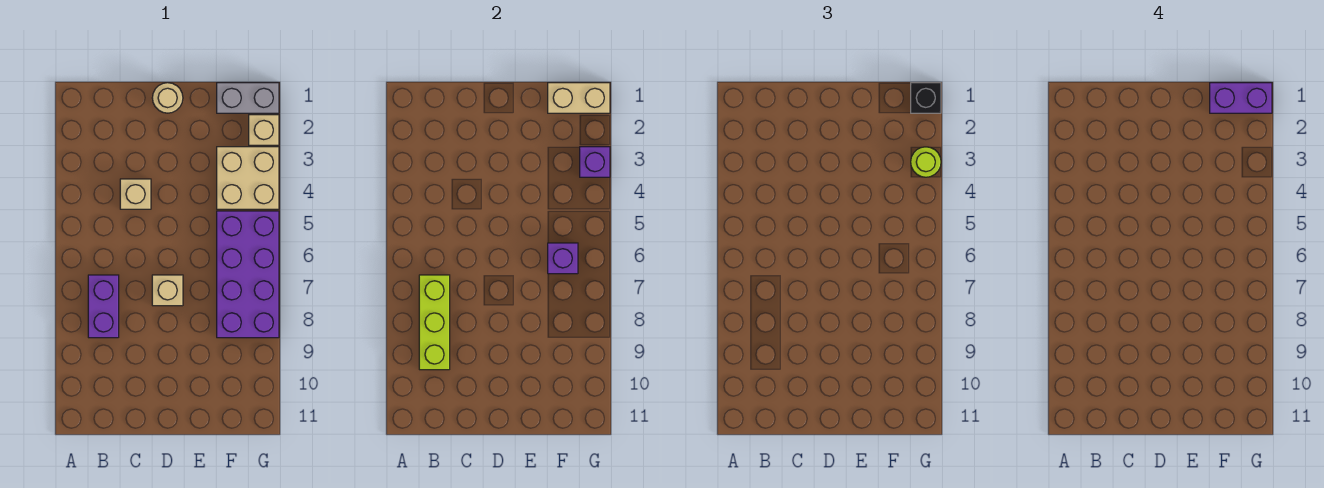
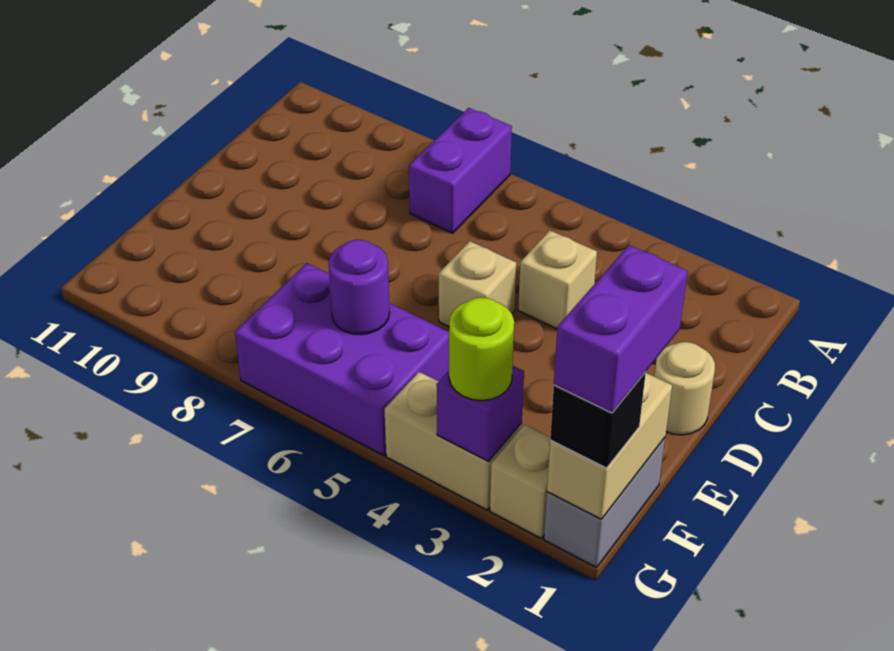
purple brick B7:B8 level 1 -> purple brick A7:B7 level 1
lime brick B7:B9 level 2 -> none
tan brick D7 level 1 -> tan brick D5 level 1
tan brick F3:G4 level 1 -> tan brick G3:G4 level 1
purple brick F5:G8 level 1 -> purple brick F5:G7 level 1
purple brick F6 level 2 -> purple round brick F6 level 2

